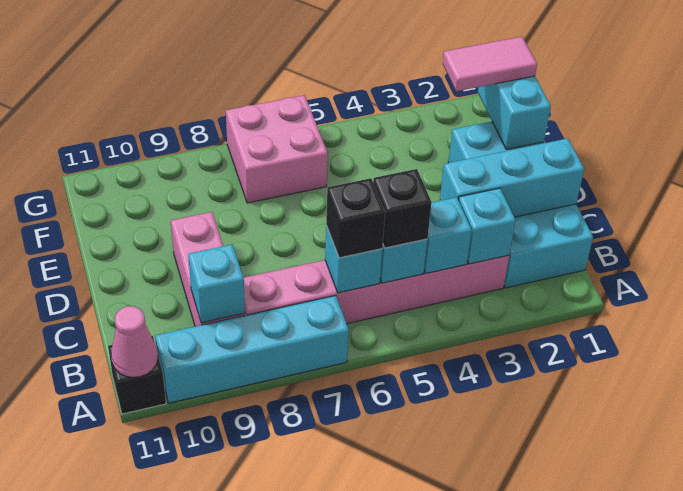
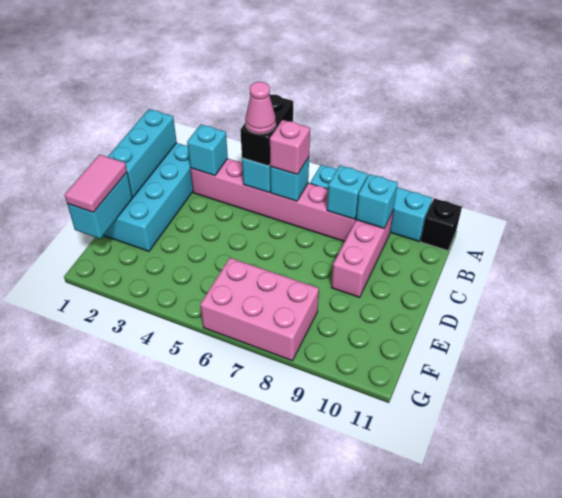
pink cone A11 level 2 -> pink cone B5 level 4
cyan brick B4 level 2 -> cyan brick B8 level 2
black brick B5 level 3 -> black brick A5:B5 level 3
black brick B6 level 3 -> pink brick B6 level 3
cyan brick C1:C3 level 2 -> cyan brick B1:D1 level 2
pink tile F1:F2 level 3 -> pink tile E1:F1 level 3
pink brick F6:G7 level 1 -> pink brick F6:G8 level 1

